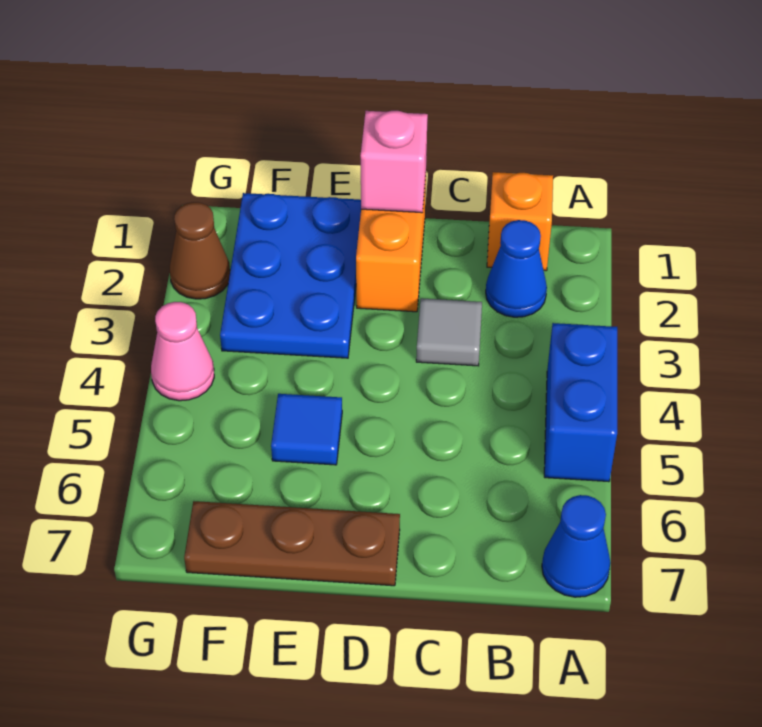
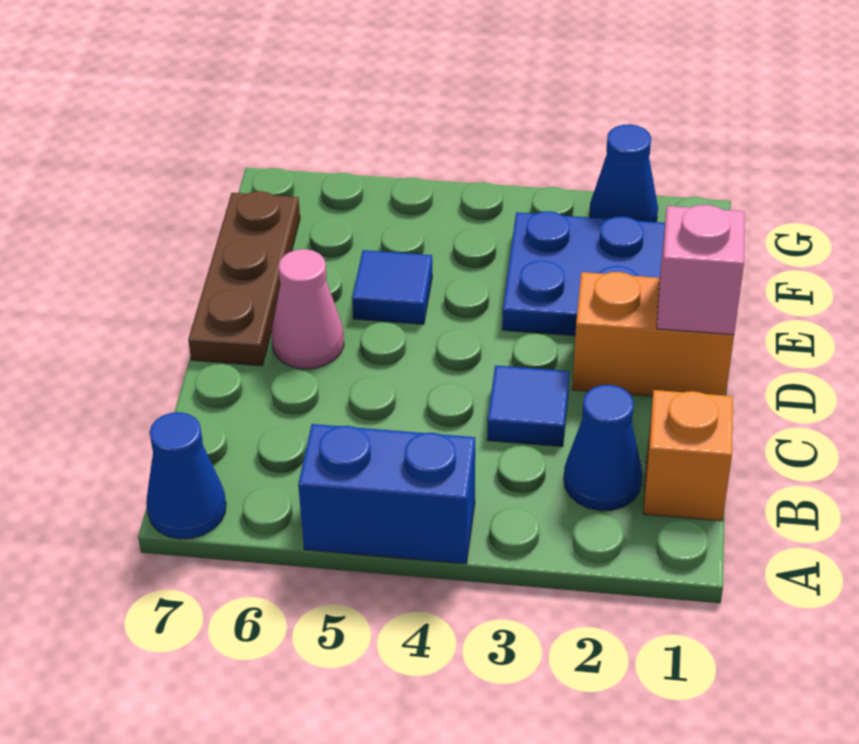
grey tile C3 level 1 -> blue tile C3 level 1
brown cone G2 level 1 -> blue cone G2 level 1
pink cone G4 level 1 -> pink cone D6 level 1

